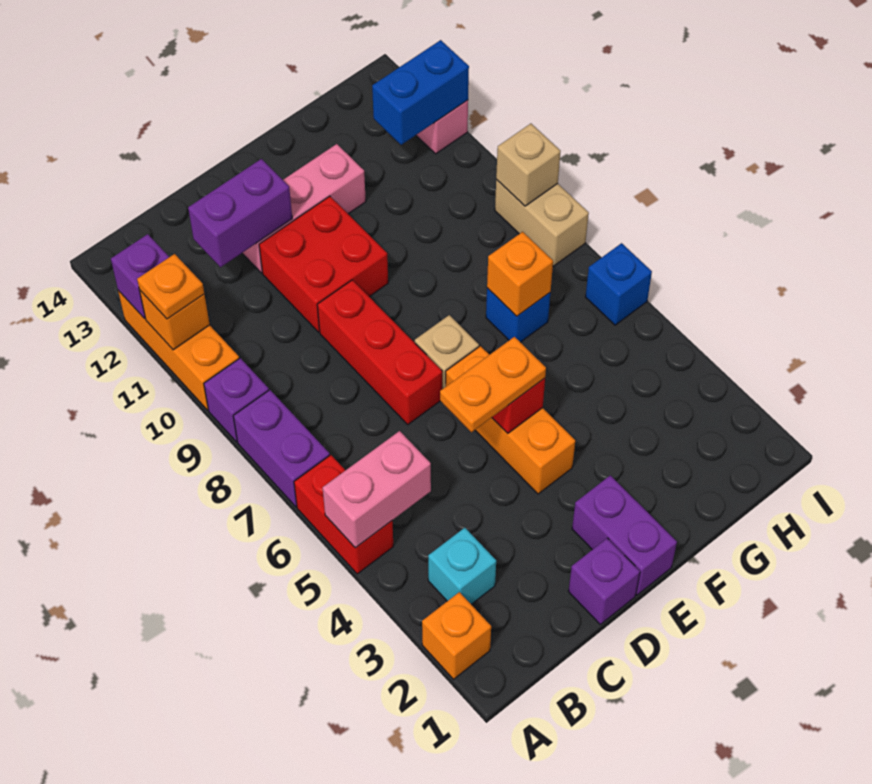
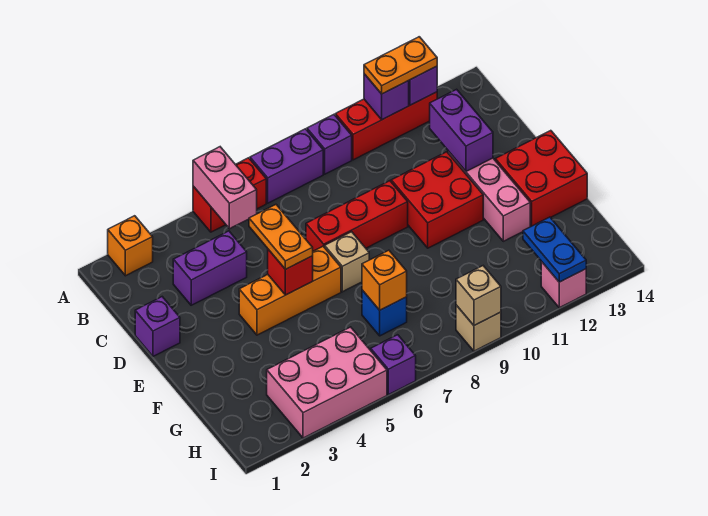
orange brick A10:A12 level 1 -> red brick A10:A12 level 1
orange brick A11 level 2 -> purple brick A11 level 2
orange plate A11 level 3 -> orange plate A11:A12 level 3
cyan brick B3 level 1 -> none
purple brick E1:E2 level 1 -> purple brick C3:C4 level 1
none -> red brick E13:F14 level 1
none -> pink brick H3:I5 level 1
blue brick H12:I12 level 2 -> blue plate H12:I12 level 2
blue brick I6 level 1 -> purple brick I6 level 1
tan brick I8:I9 level 1 -> tan brick I9 level 1

